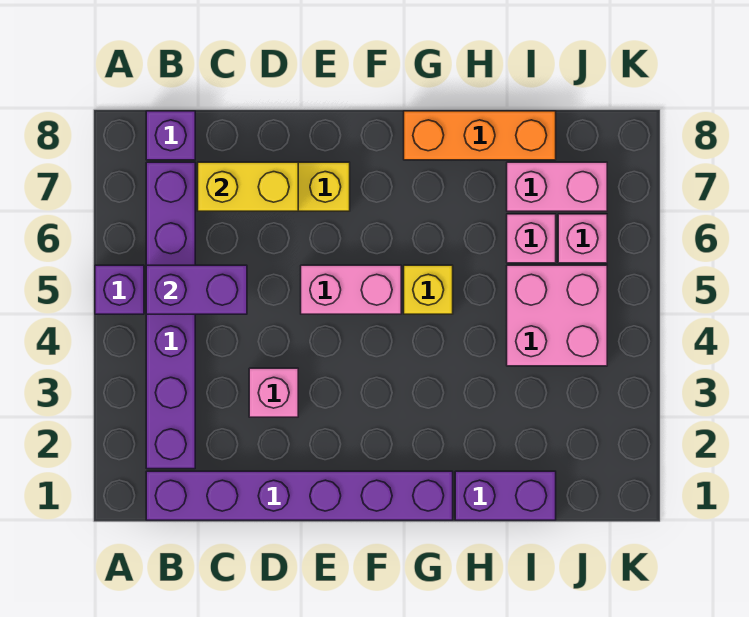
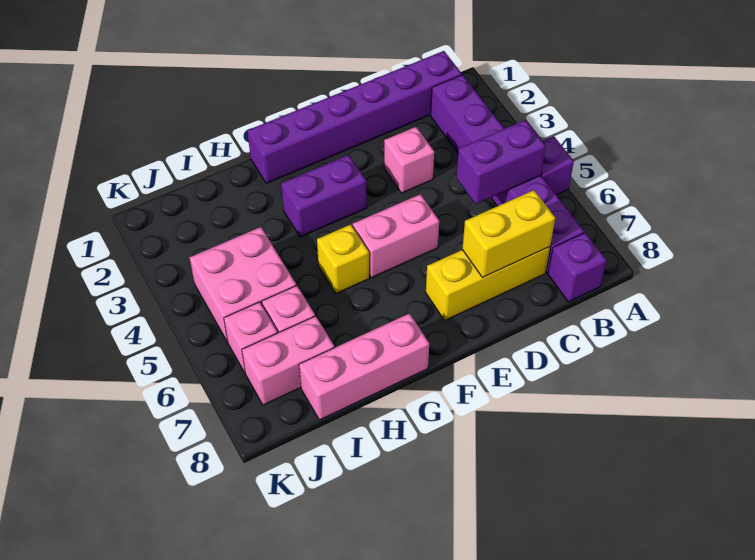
orange brick G8:I8 level 1 -> pink brick G8:I8 level 1
purple brick H1:I1 level 1 -> purple brick F3:G3 level 1

